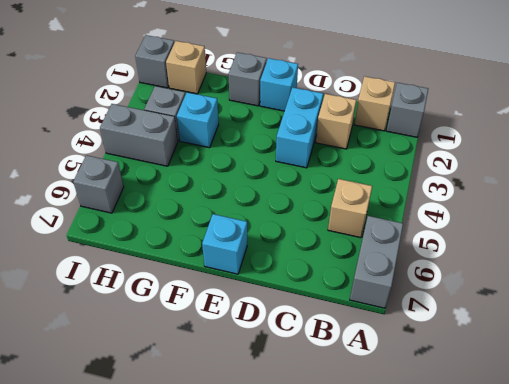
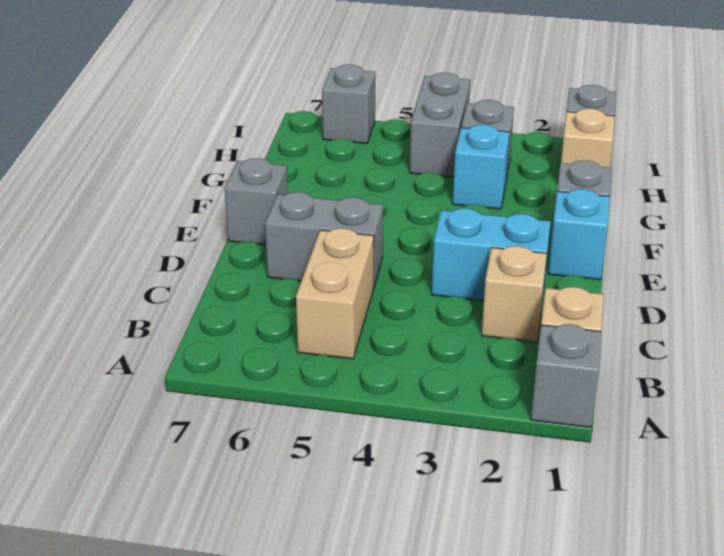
grey brick A6:A7 level 1 -> grey brick D5:D6 level 1
tan brick B5 level 1 -> tan brick B5:C5 level 1
cyan brick E7 level 1 -> grey brick E7 level 1

